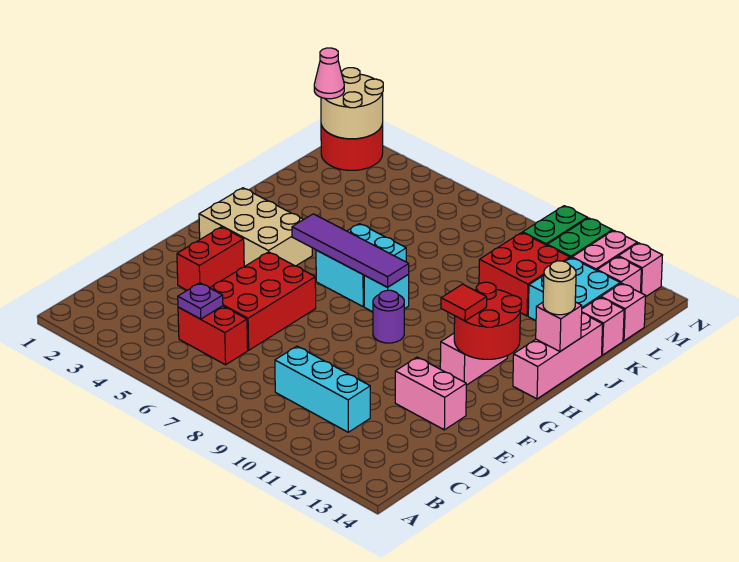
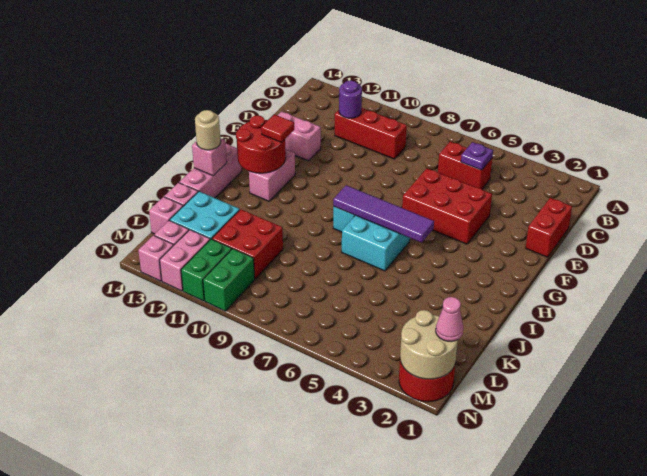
cyan brick C9:C11 level 1 -> red brick C9:C11 level 1
red brick D5:F6 level 1 -> red brick E4:F6 level 1
red brick E3:F3 level 1 -> red brick D1:E1 level 1
tan brick G2:H4 level 1 -> none
purple round brick G9 level 1 -> purple round brick C11 level 2

